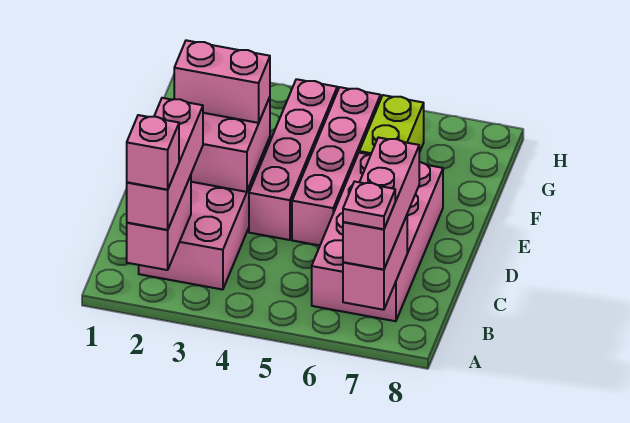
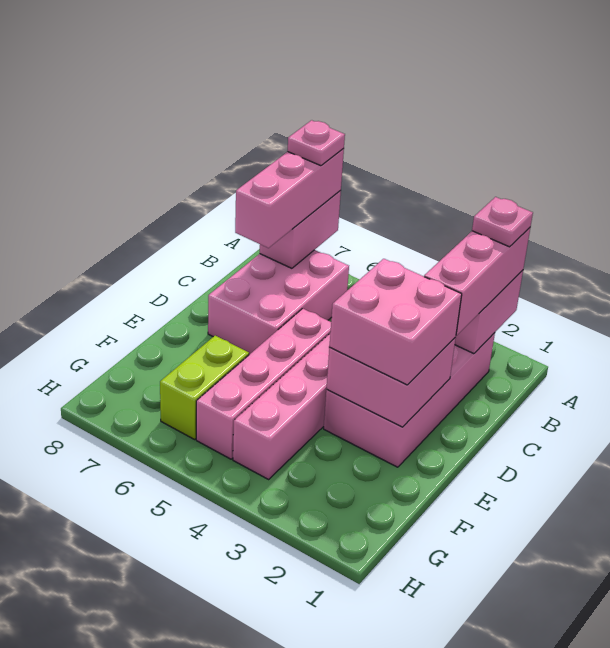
pink brick A2 level 4 -> pink plate A2 level 4
pink brick B6:E7 level 1 -> pink brick B6:D7 level 1
pink brick E2:E3 level 3 -> pink brick D2:E3 level 3

